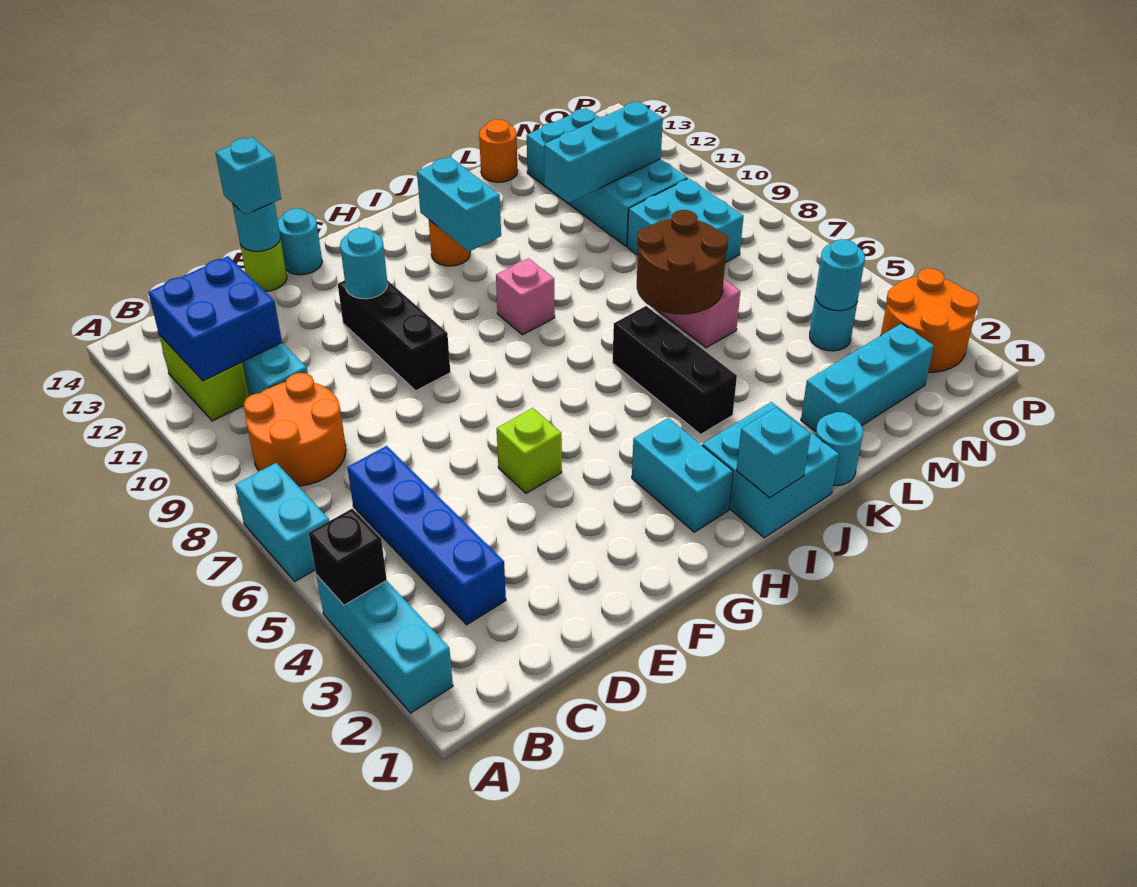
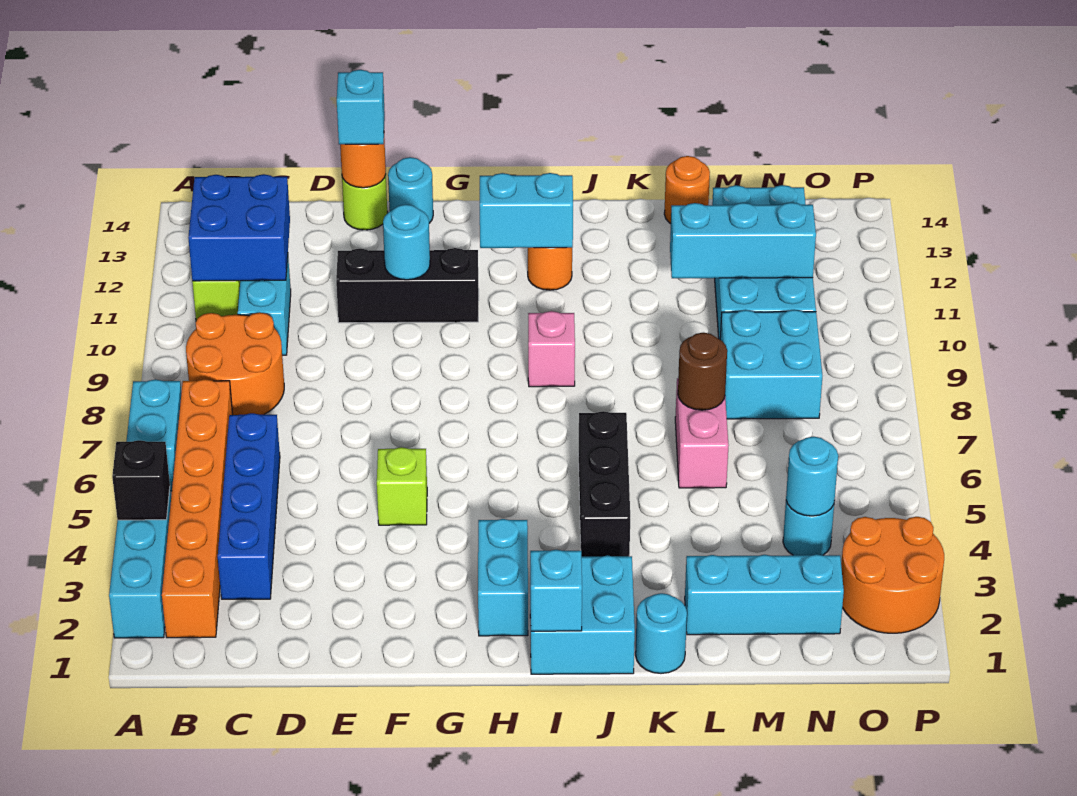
none -> orange brick B2:B7 level 1
cyan round brick E14 level 2 -> orange round brick E14 level 2
black brick F9:F11 level 1 -> black brick E11:G11 level 1
cyan brick I11:I12 level 2 -> cyan brick H12:I12 level 2
brown round brick K6:L7 level 2 -> brown round brick L7 level 2

